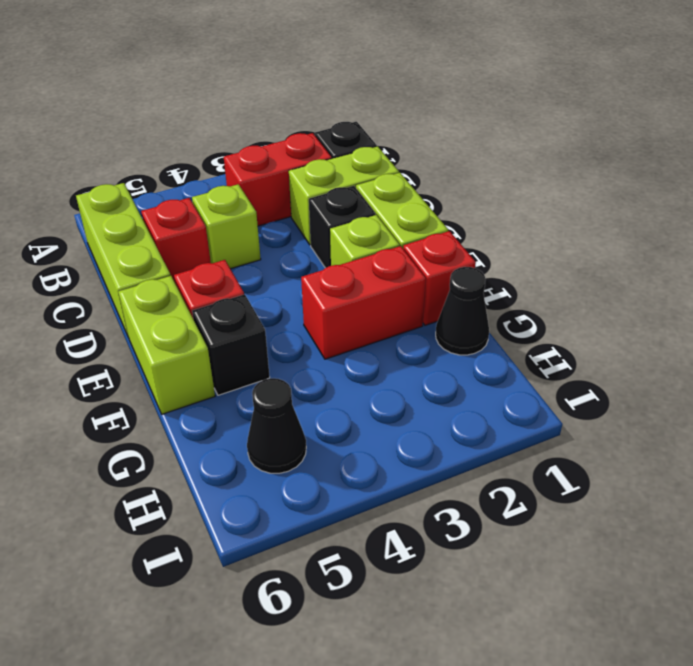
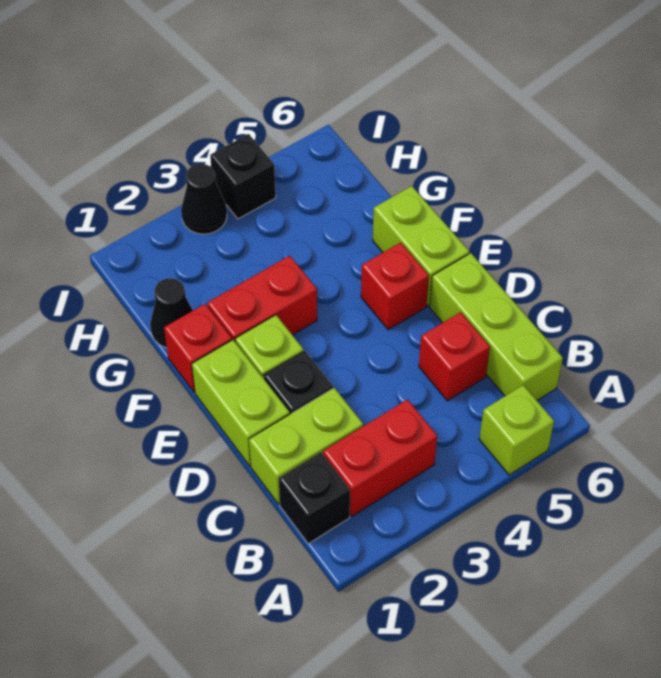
lime brick C4 level 1 -> lime brick A5 level 1
black brick F5 level 1 -> black brick I4 level 1
black cone H5 level 1 -> black cone I3 level 1

